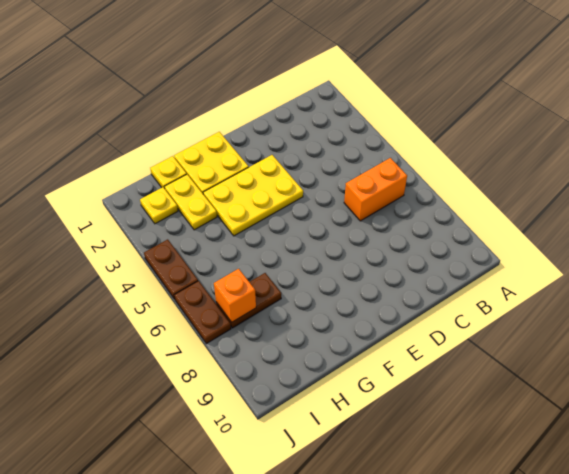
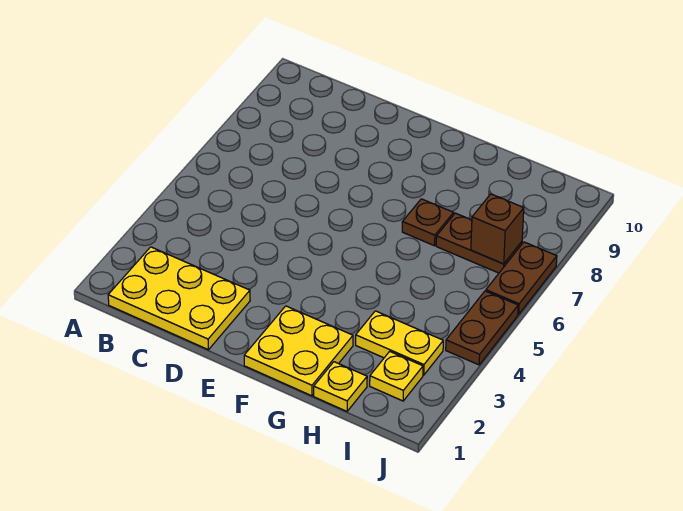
orange brick B6:C6 level 1 -> none
yellow plate E3:G4 level 1 -> yellow plate B1:D2 level 1
none -> brown plate G7 level 1
yellow plate H2:H3 level 1 -> yellow plate H3:I3 level 1
orange brick I7 level 2 -> brown brick I7 level 2

